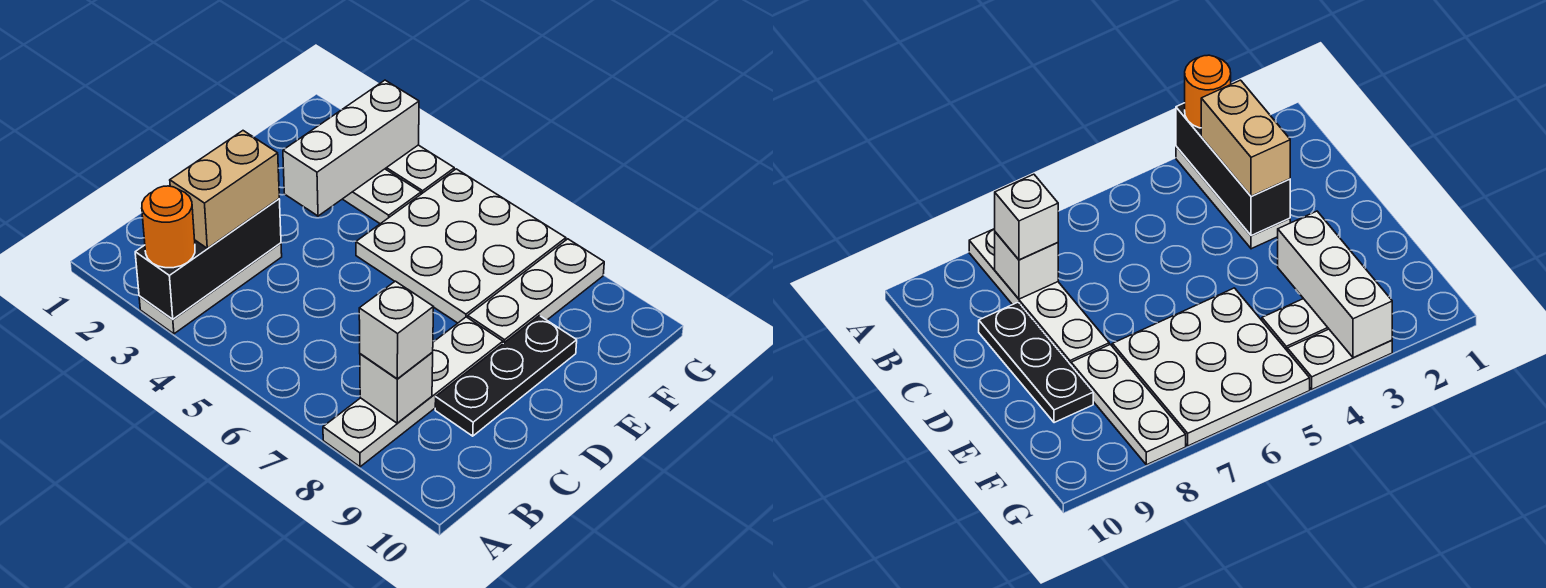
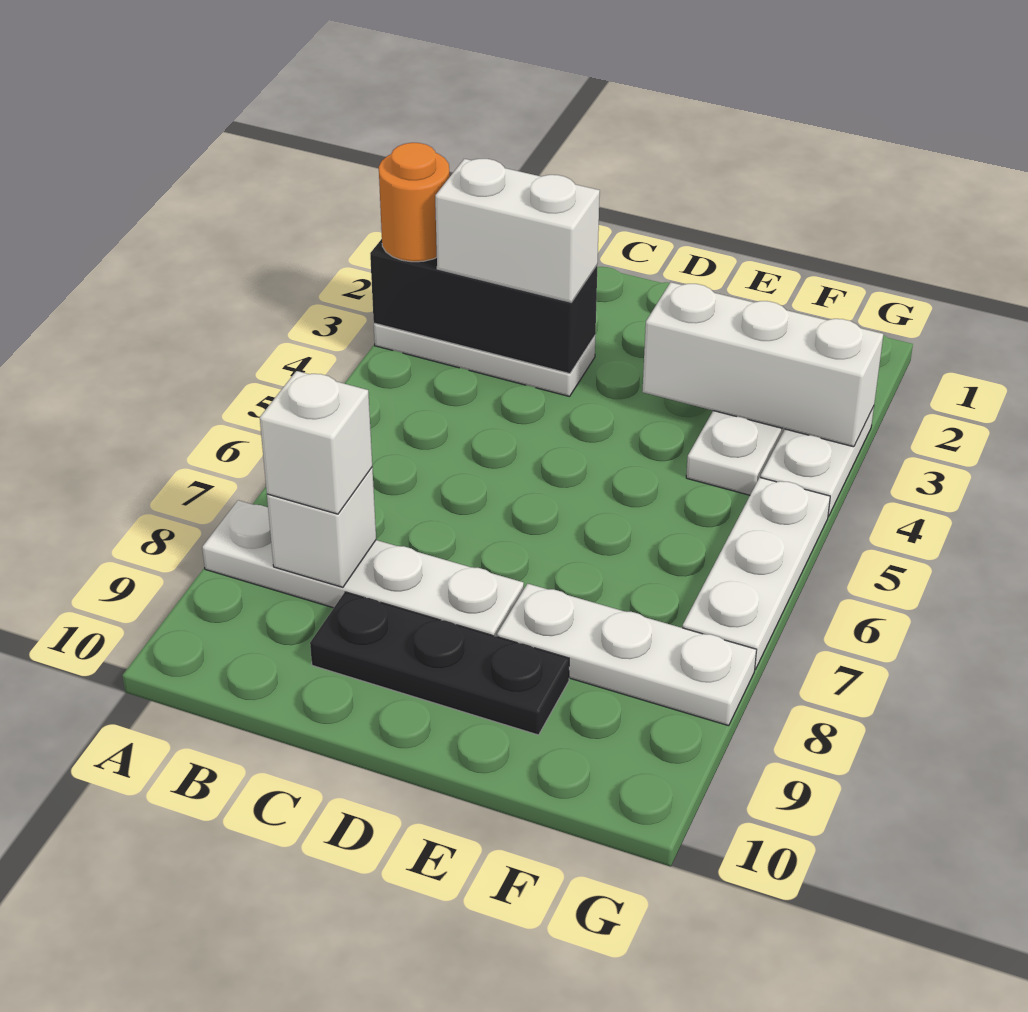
tan brick B3:C3 level 3 -> white brick B3:C3 level 3
white plate E5:G7 level 1 -> white plate G5:G7 level 1

